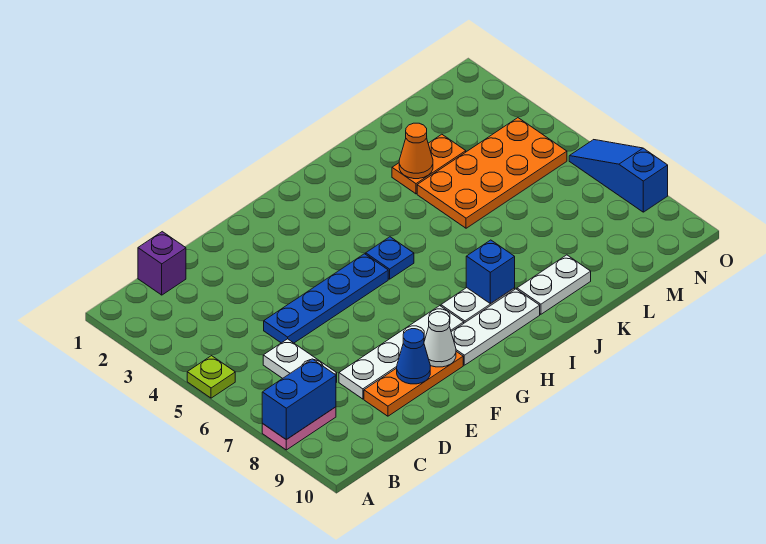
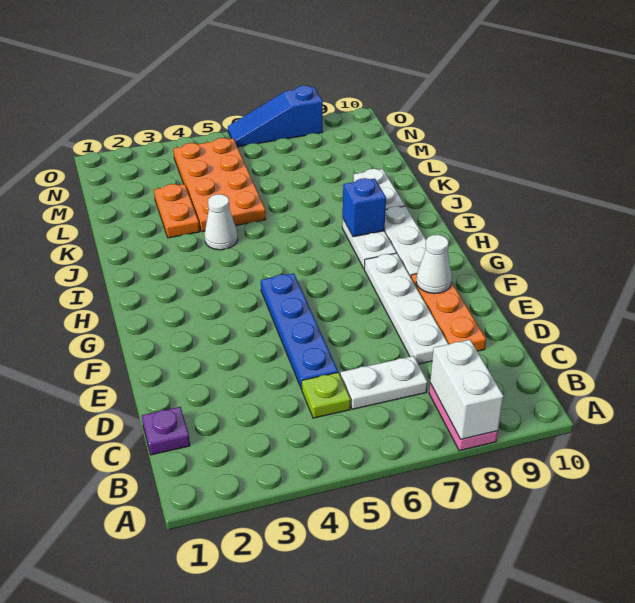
lime plate A5 level 1 -> lime plate C5 level 1
blue brick A8:B8 level 2 -> white brick A8:B8 level 2
purple brick C1 level 1 -> purple plate C1 level 1
blue cone E9 level 2 -> none
blue plate H5 level 1 -> none
none -> white cone J4 level 1
orange cone K3 level 2 -> none

